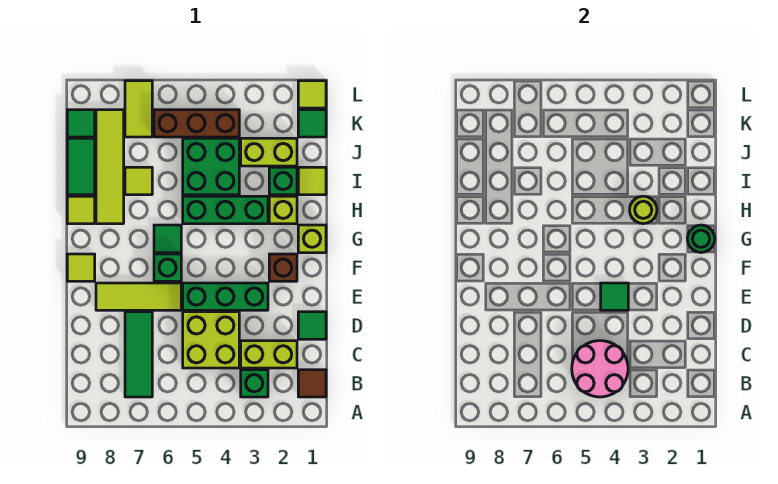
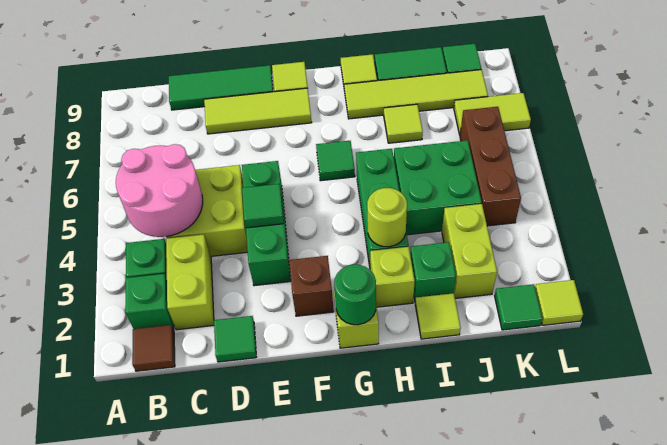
green tile B7:D7 level 1 -> green tile C9:E9 level 1
lime tile E6:E8 level 1 -> lime tile D8:F8 level 1
green brick F6 level 1 -> green brick B2 level 1

